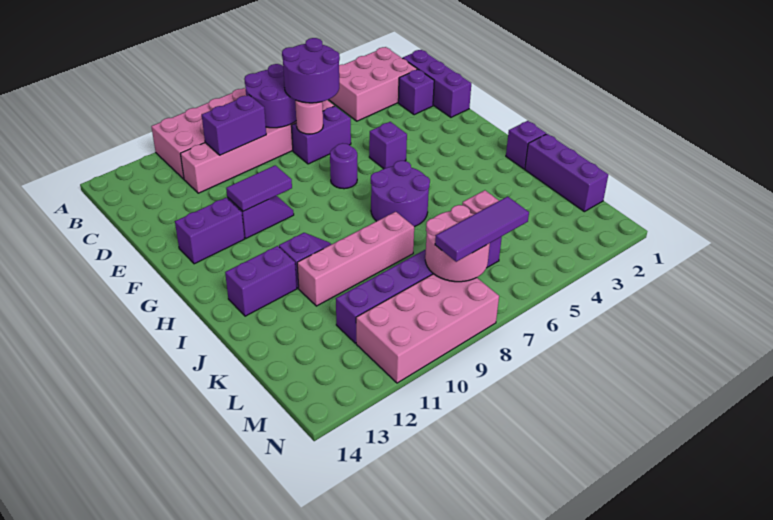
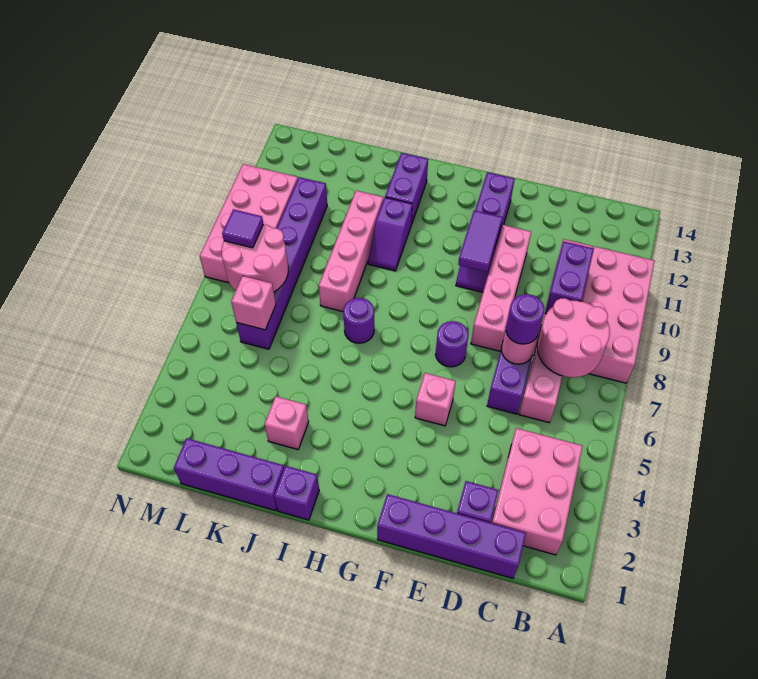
purple round brick B7:C8 level 2 -> pink round brick B7:C8 level 2
purple brick C1:E1 level 1 -> purple brick C1:F1 level 1
purple round brick C6:D7 level 3 -> purple round brick D7 level 3
none -> pink brick E8:E11 level 1
purple brick F5 level 1 -> pink brick F5 level 1
purple round brick H6:I7 level 1 -> purple round brick I7 level 1
none -> pink brick J3 level 1
purple tile M6:M8 level 3 -> purple tile M8 level 3

